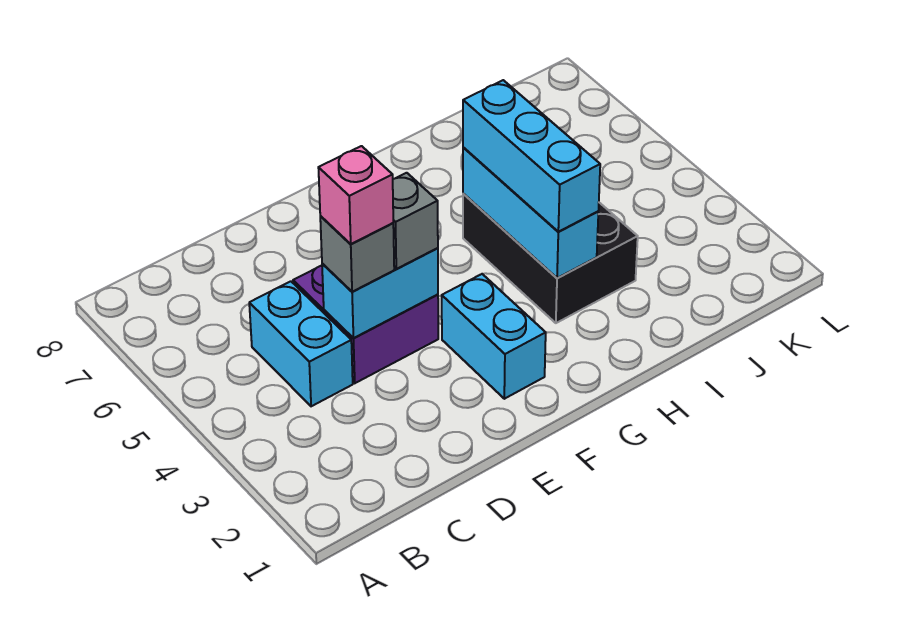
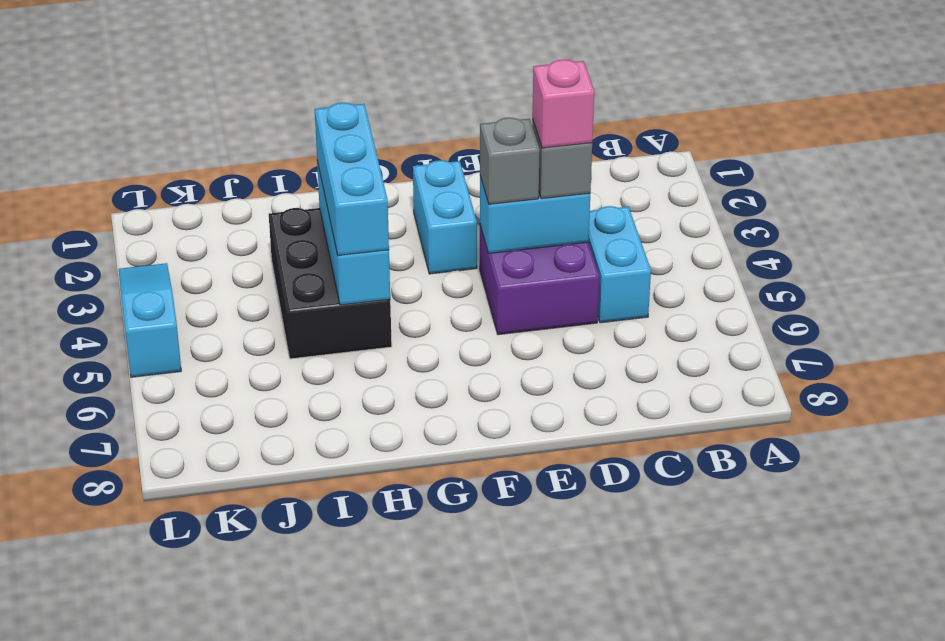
none -> cyan slope L3:L5 level 1 top 5

